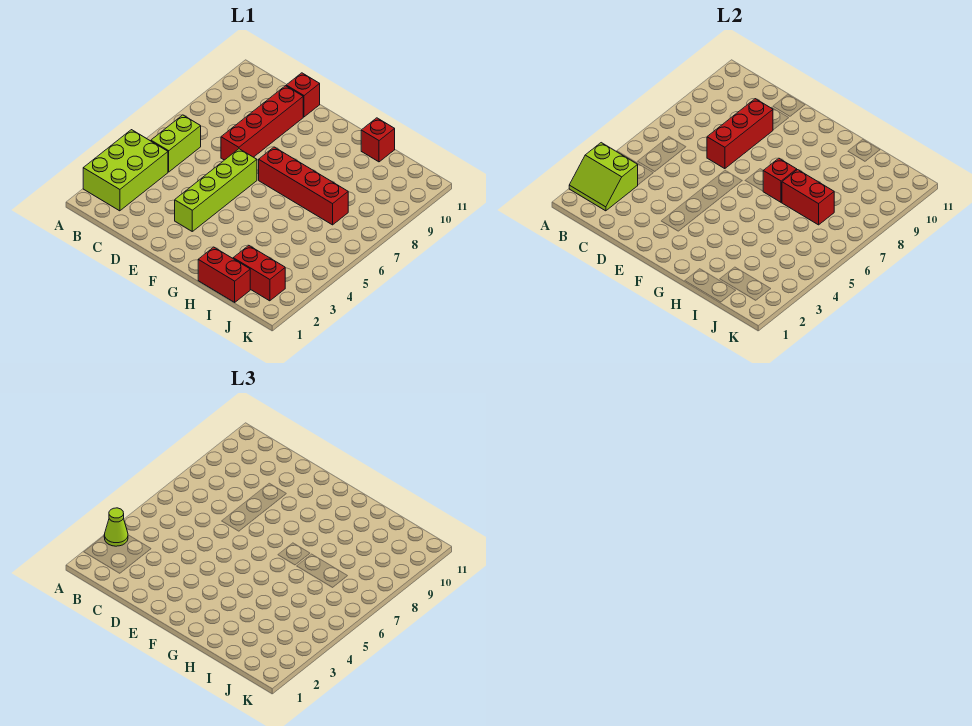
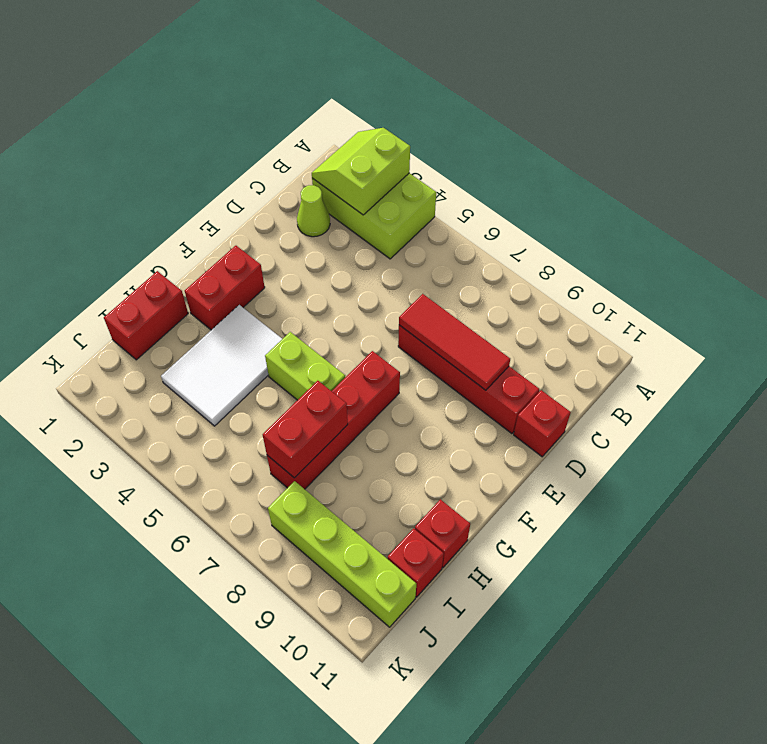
lime cone A3 level 3 -> lime cone C2 level 1
lime brick B5:B6 level 1 -> lime brick G5:G6 level 1
red brick D7:D9 level 2 -> red tile D7:D9 level 2
lime brick E3:E6 level 1 -> lime brick J8:J11 level 1
none -> white tile G3:I4 level 1
red brick G7 level 2 -> red brick I11 level 1
red brick I2:J2 level 1 -> red brick F2:G2 level 1

